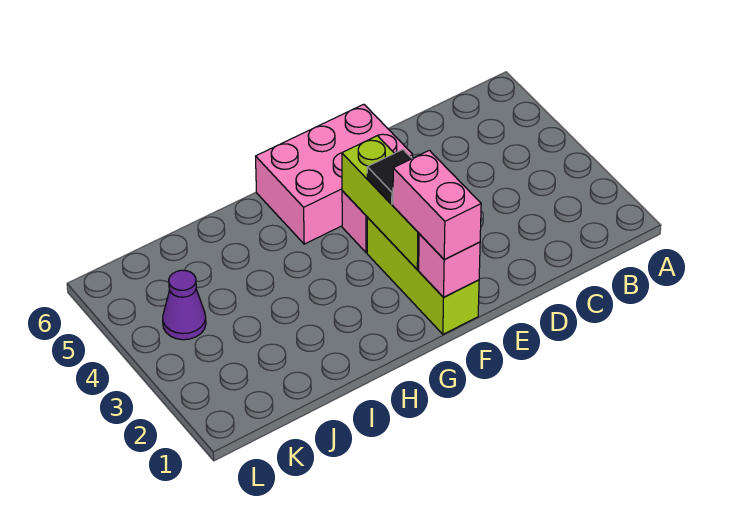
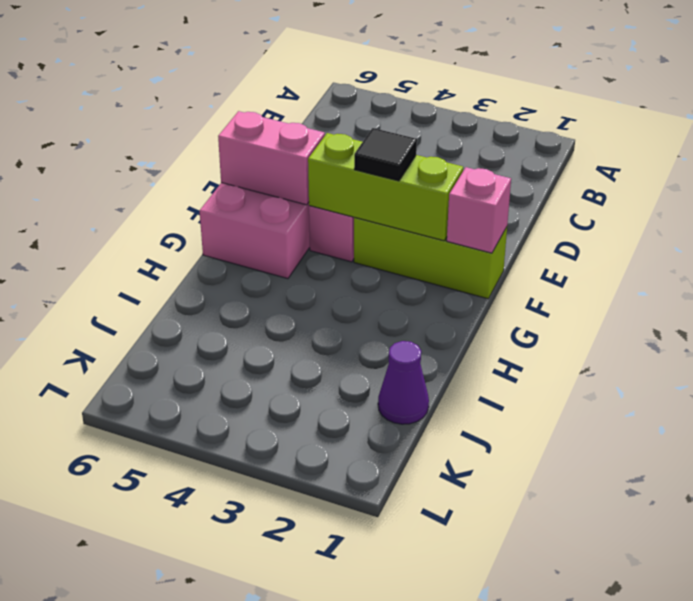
pink brick F1:F2 level 3 -> pink brick F5:F6 level 2
purple cone K4 level 1 -> purple cone J1 level 1

